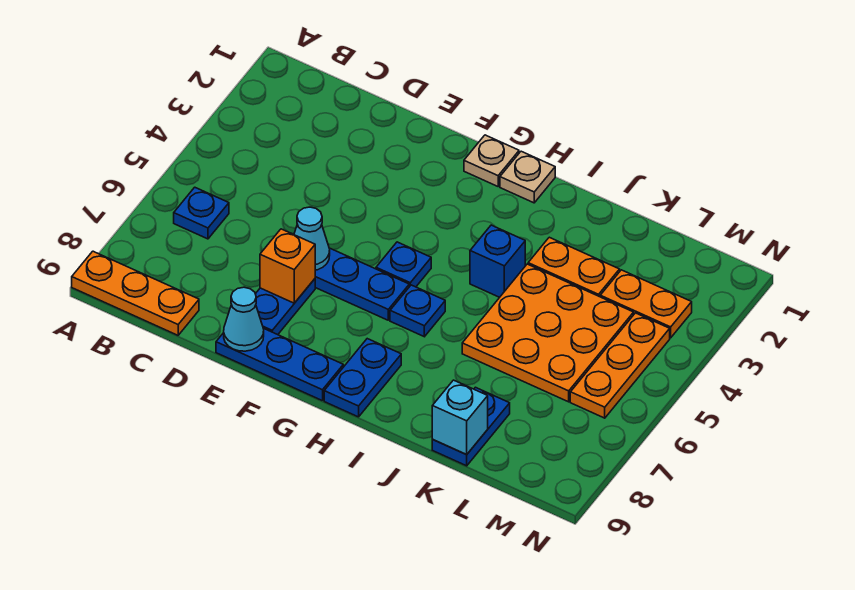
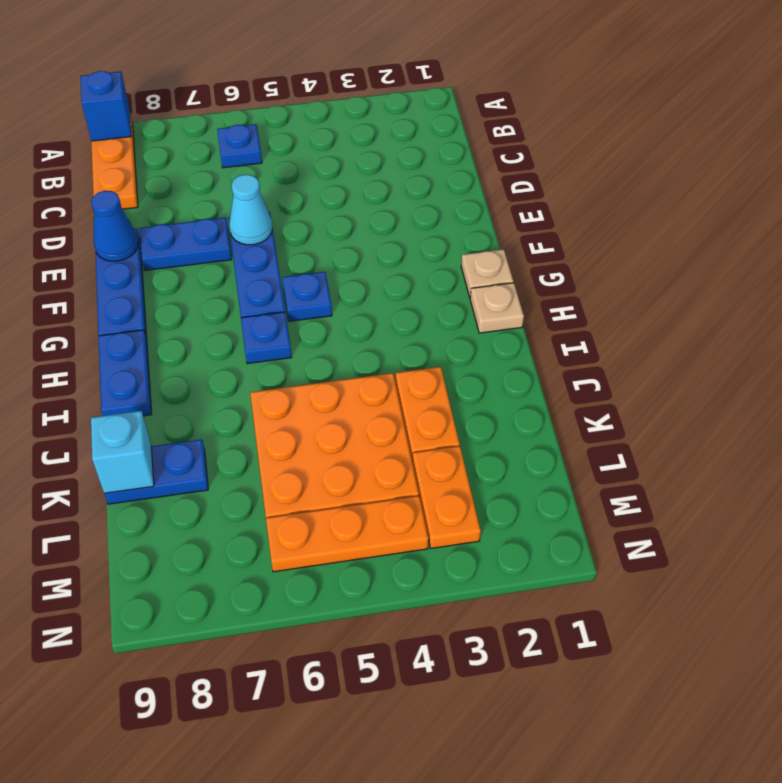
orange brick E7 level 2 -> none
cyan cone E9 level 2 -> blue cone E9 level 2
blue plate H8:H9 level 1 -> blue plate H9:I9 level 1
blue brick I4 level 1 -> blue brick A9 level 2

